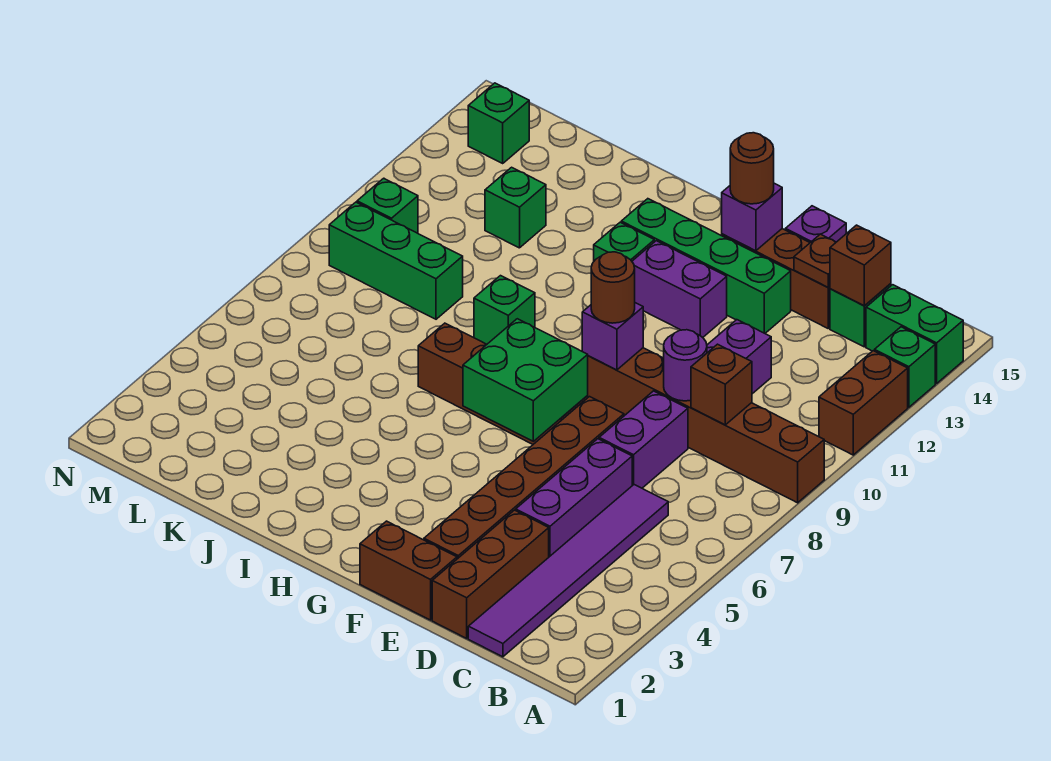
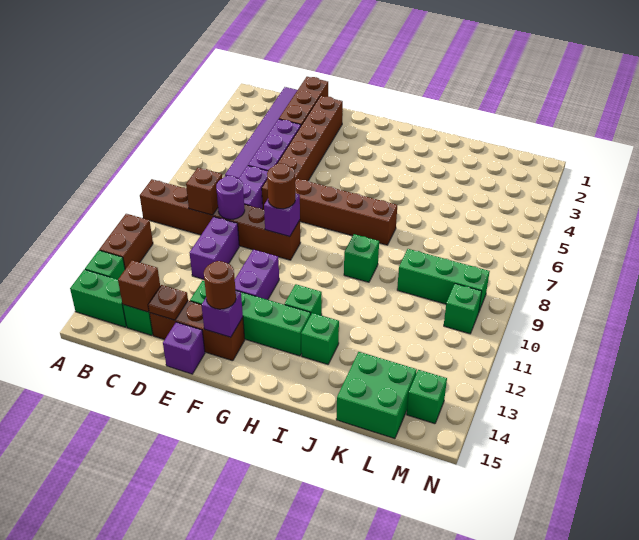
brown brick E1:F1 level 1 -> none
green brick F6:G7 level 2 -> green brick K14:L15 level 1
purple brick F12:G12 level 1 -> purple brick F11:F12 level 1
green brick K12 level 1 -> green brick I13 level 1

